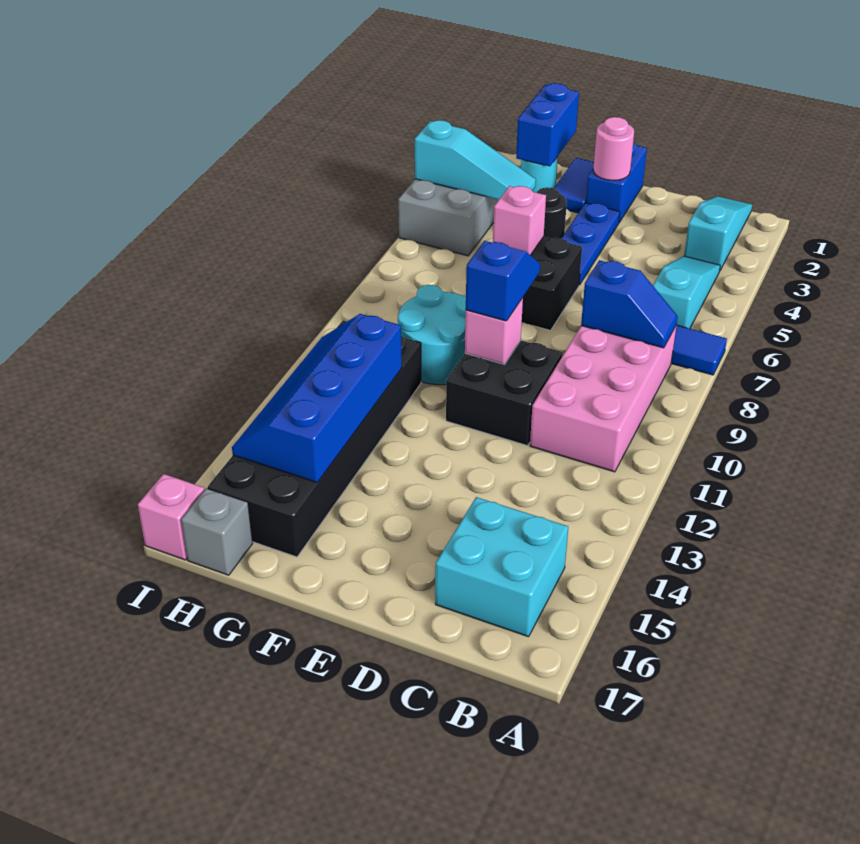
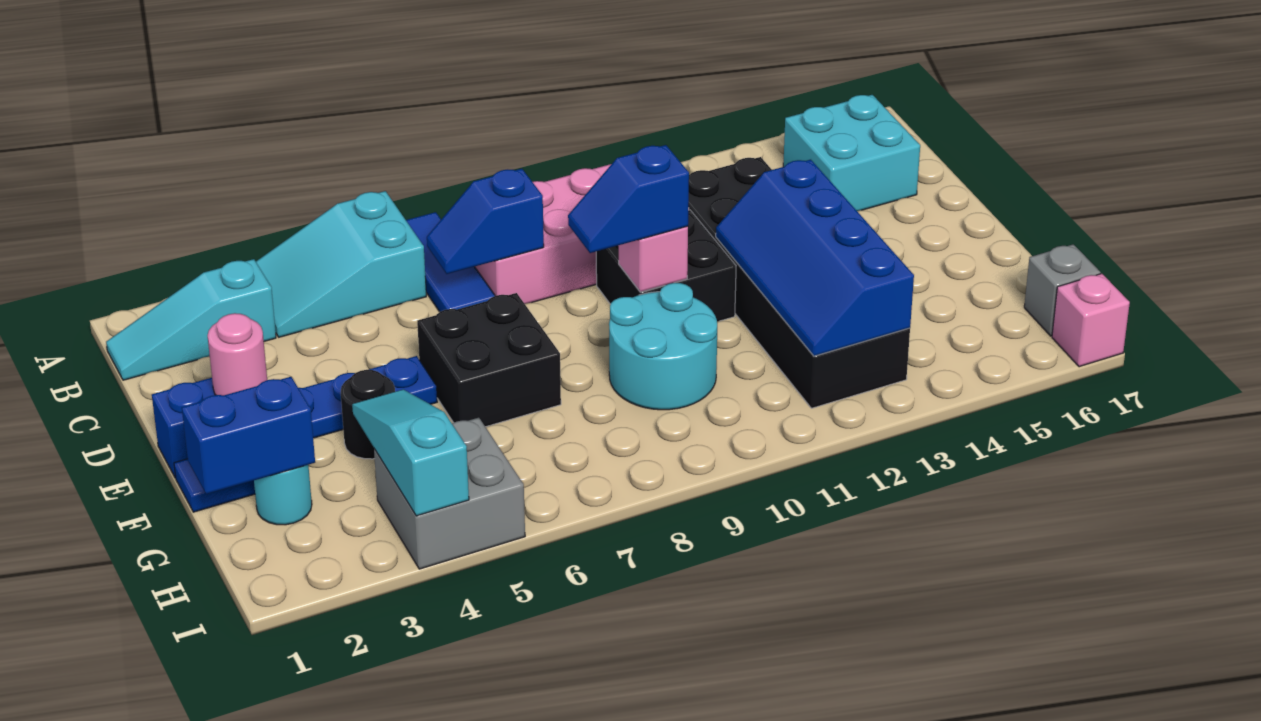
cyan slope B4:B6 level 1 top 6 -> cyan slope A4:B6 level 1 top 6
blue slope B8:C8 level 2 top C -> blue slope C7:C8 level 2 top 8
pink brick F6 level 2 -> none
black brick G11:H16 level 1 -> black brick C12:H13 level 1
blue slope G12:H15 level 2 top G -> blue slope E12:H13 level 2 top 13

